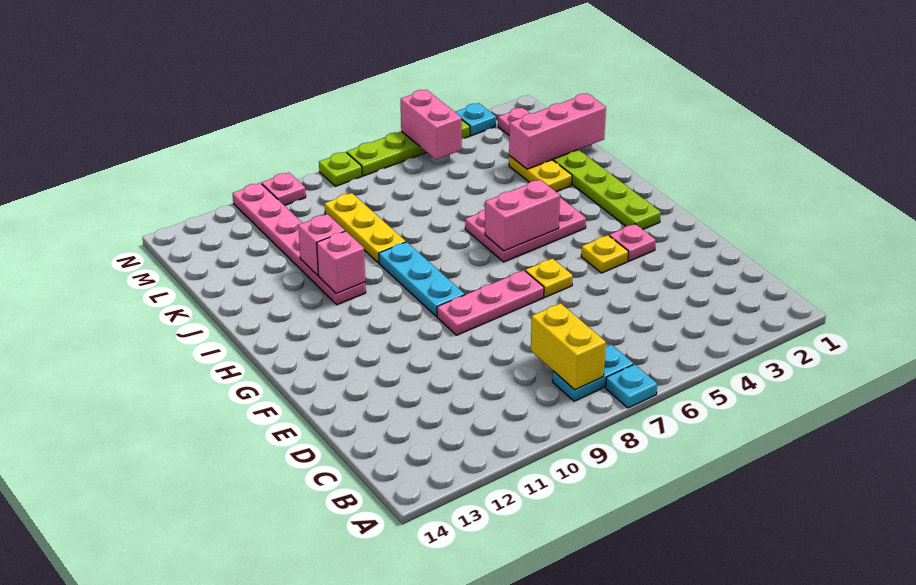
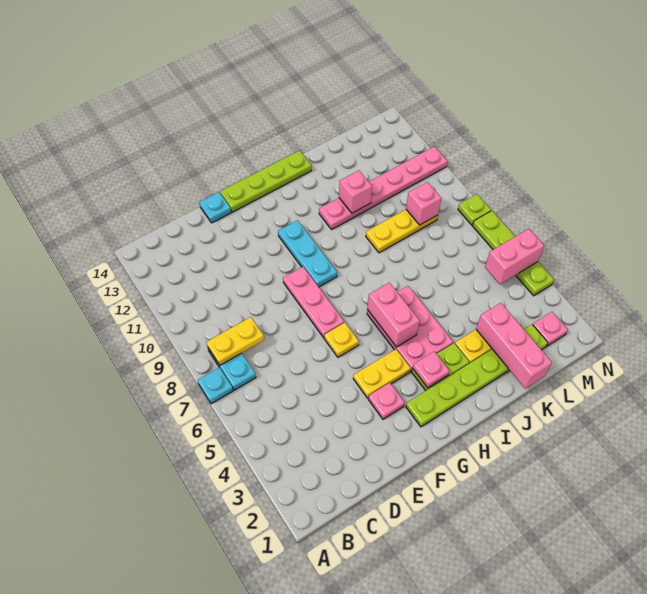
yellow brick B8:C8 level 2 -> yellow plate B8:C8 level 2
yellow plate F4 level 1 -> yellow plate F4:G4 level 1
none -> lime plate F14:I14 level 1
cyan plate G9:I9 level 1 -> cyan plate G9:G11 level 1
none -> lime plate H3:I3 level 1
pink brick I11 level 2 -> pink brick L9 level 2
cyan plate N3 level 1 -> cyan plate E14 level 1
pink plate N10 level 1 -> pink plate H3 level 2

